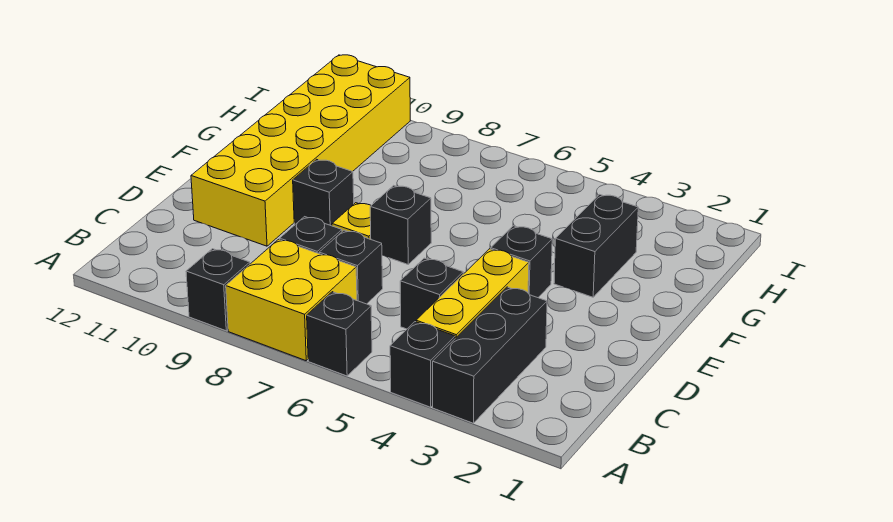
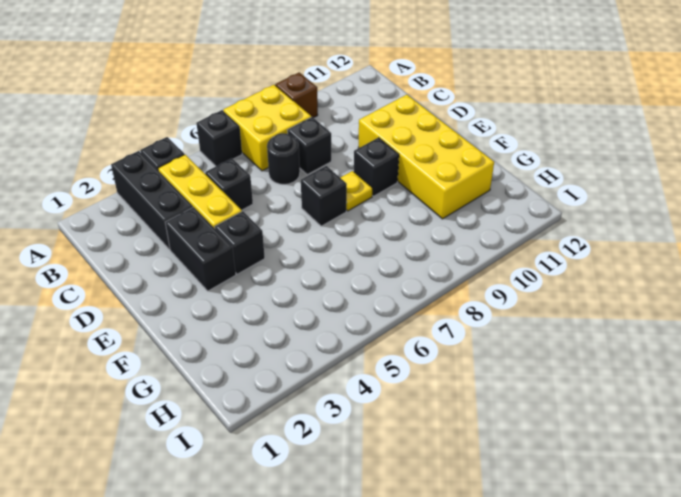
black brick A9 level 1 -> brown brick A9 level 1
black brick C7 level 1 -> black round brick C7 level 1
yellow brick D10:I11 level 1 -> yellow brick D10:G11 level 1
black brick F3:G3 level 1 -> black brick D3:E3 level 1

